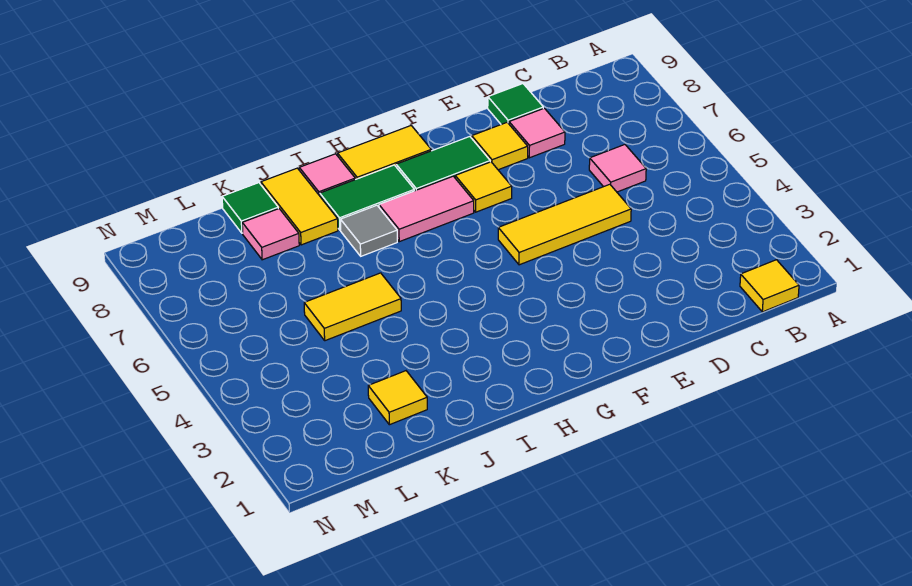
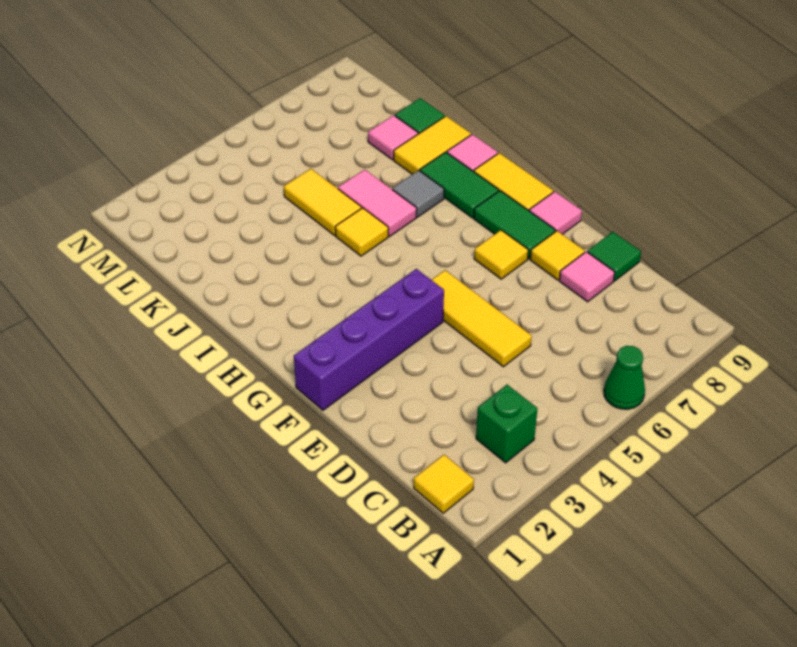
none -> green cone A6 level 1
none -> green brick B3 level 1
pink tile C6 level 1 -> pink tile F9 level 1
none -> purple brick F1:F4 level 1
pink tile G7:H7 level 1 -> pink tile I6:J6 level 1
yellow tile K2 level 1 -> yellow tile I5 level 1

